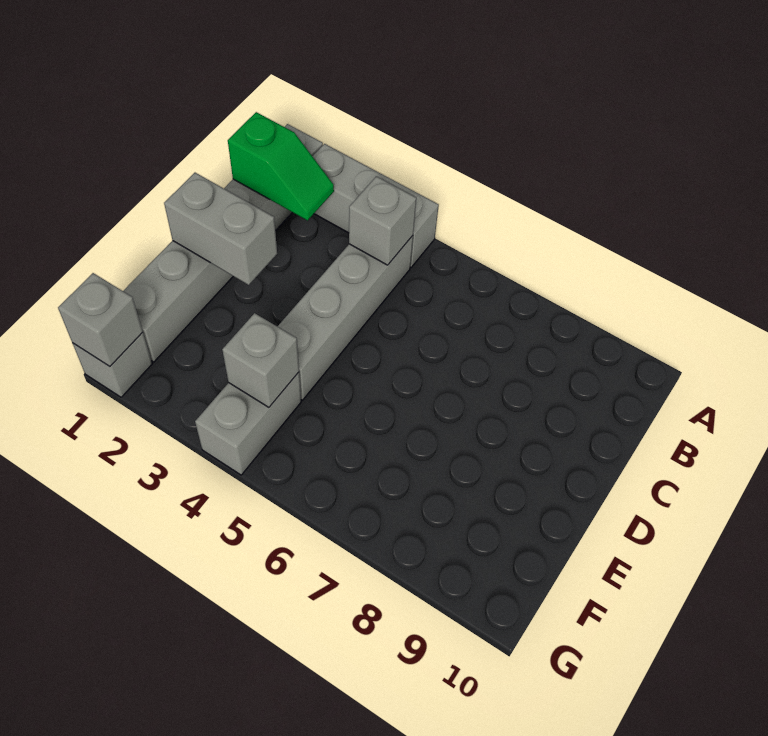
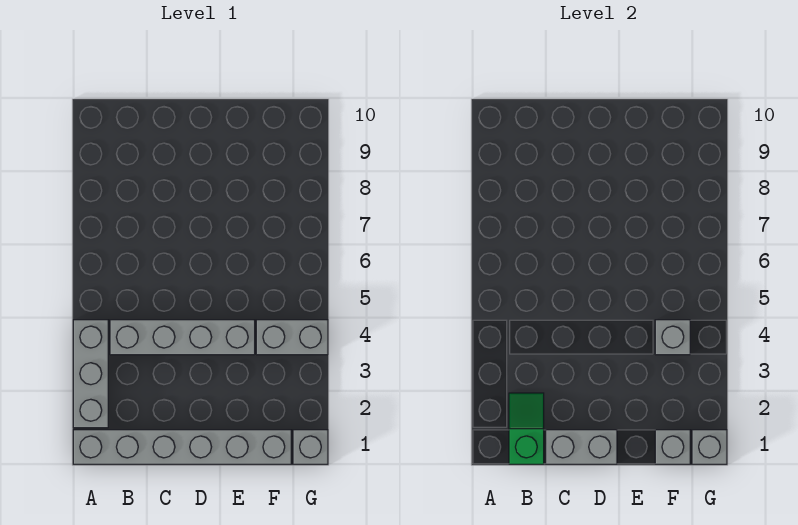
grey brick B4 level 2 -> grey brick F1 level 2
grey brick D1:D2 level 2 -> grey brick C1:D1 level 2

